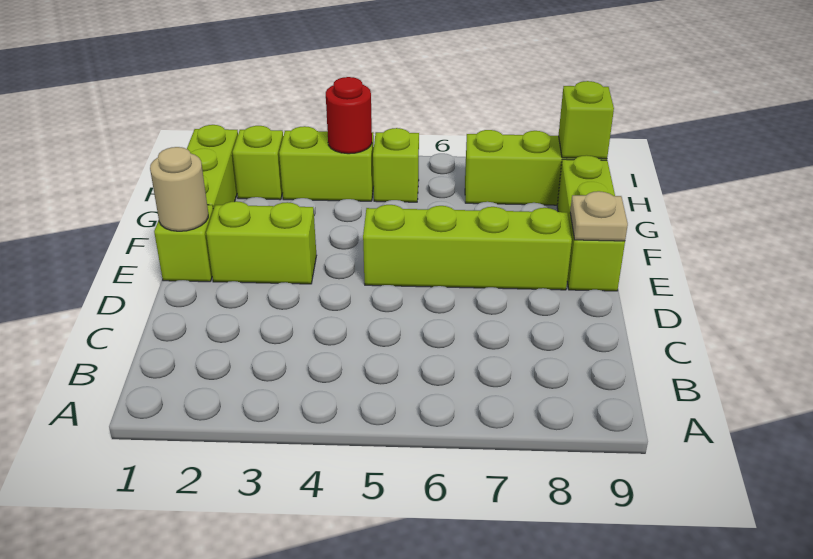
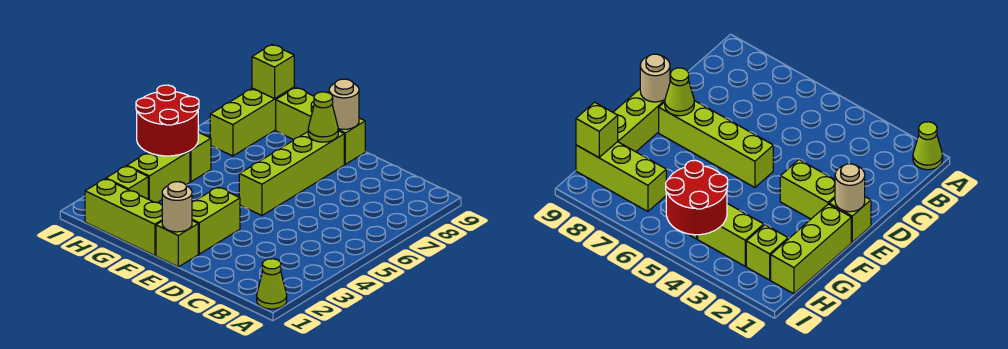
none -> lime cone A1 level 1
none -> lime cone E8 level 2
tan plate E9 level 2 -> tan round brick E9 level 2
red round brick H4 level 2 -> red round brick H4:I5 level 2

